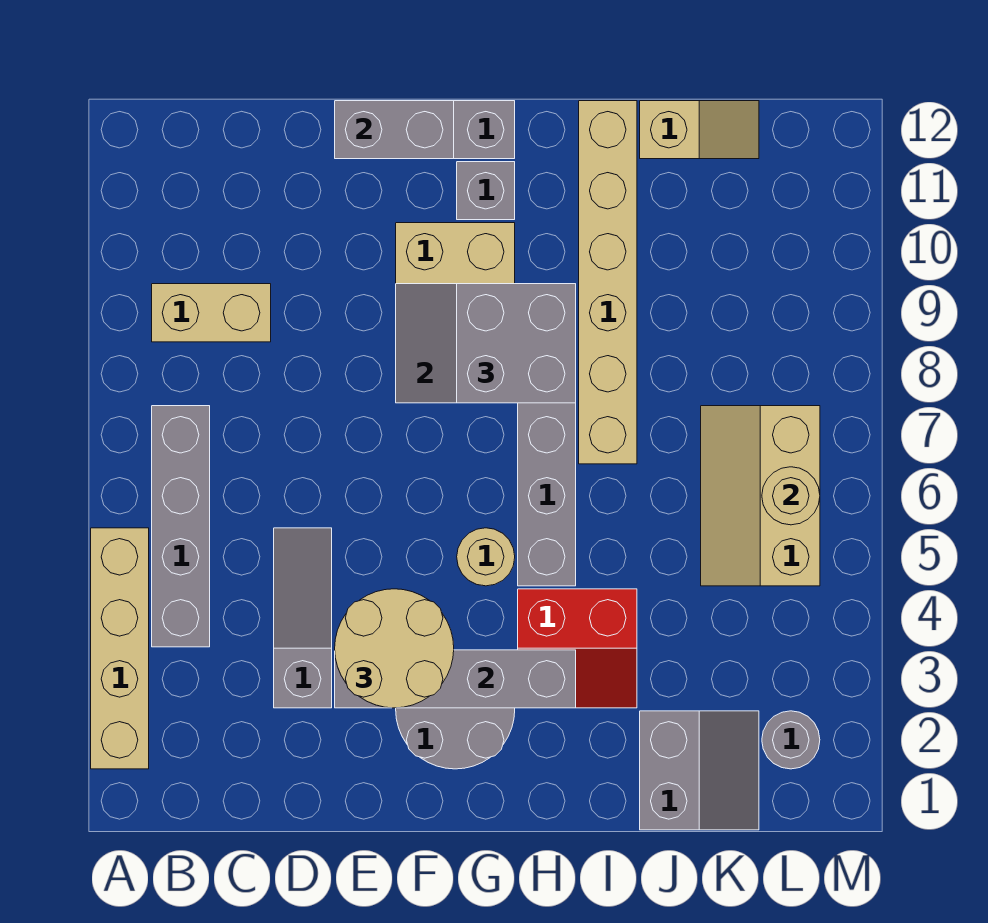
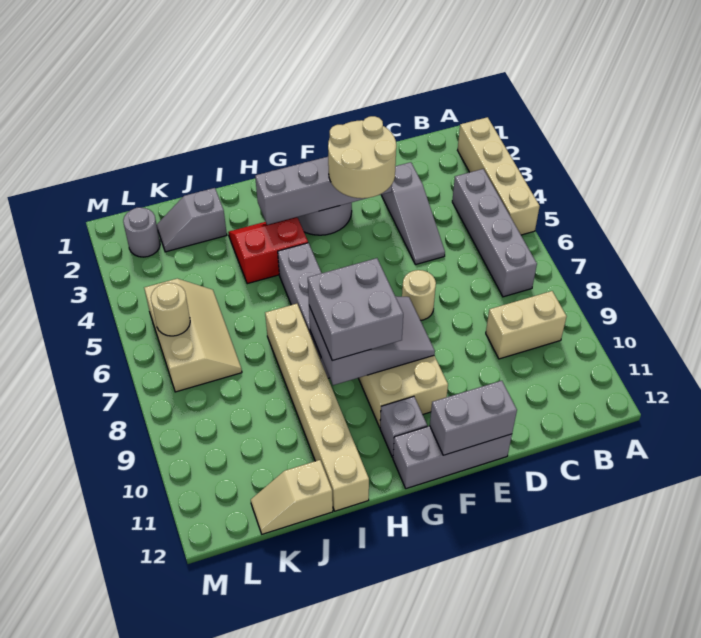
tan round brick G5 level 1 -> tan round brick E7 level 1
grey slope J1:K2 level 1 top J -> grey slope J2:K2 level 1 top J

